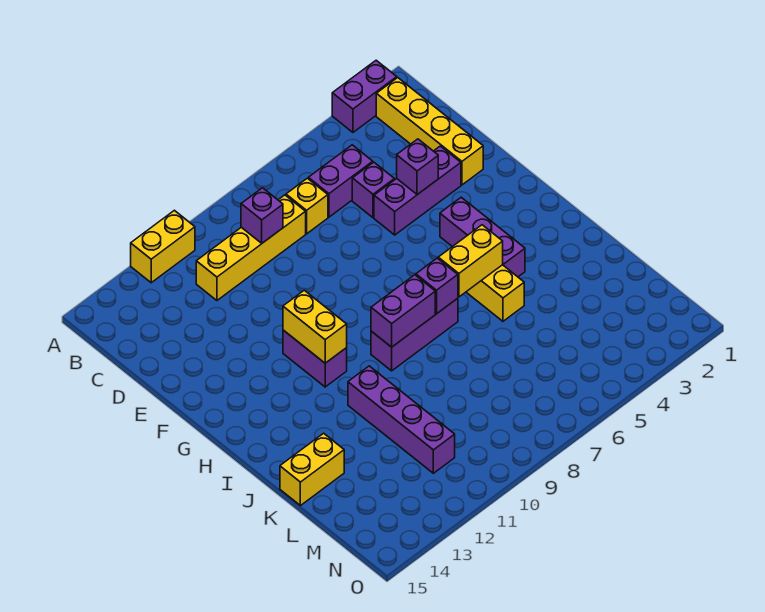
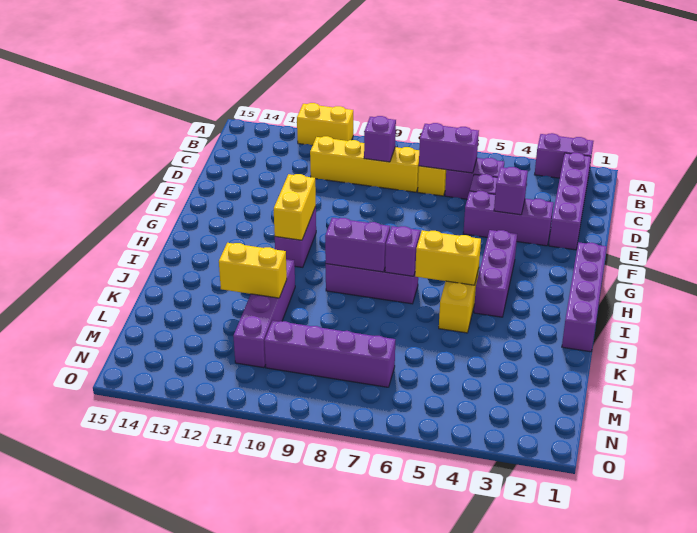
yellow brick B2:E2 level 1 -> purple brick B2:E2 level 1
none -> purple brick C6:C7 level 2
none -> purple brick G1:J1 level 1
yellow brick K14:K15 level 1 -> yellow brick K11:K12 level 2
none -> purple brick M7:M10 level 1

